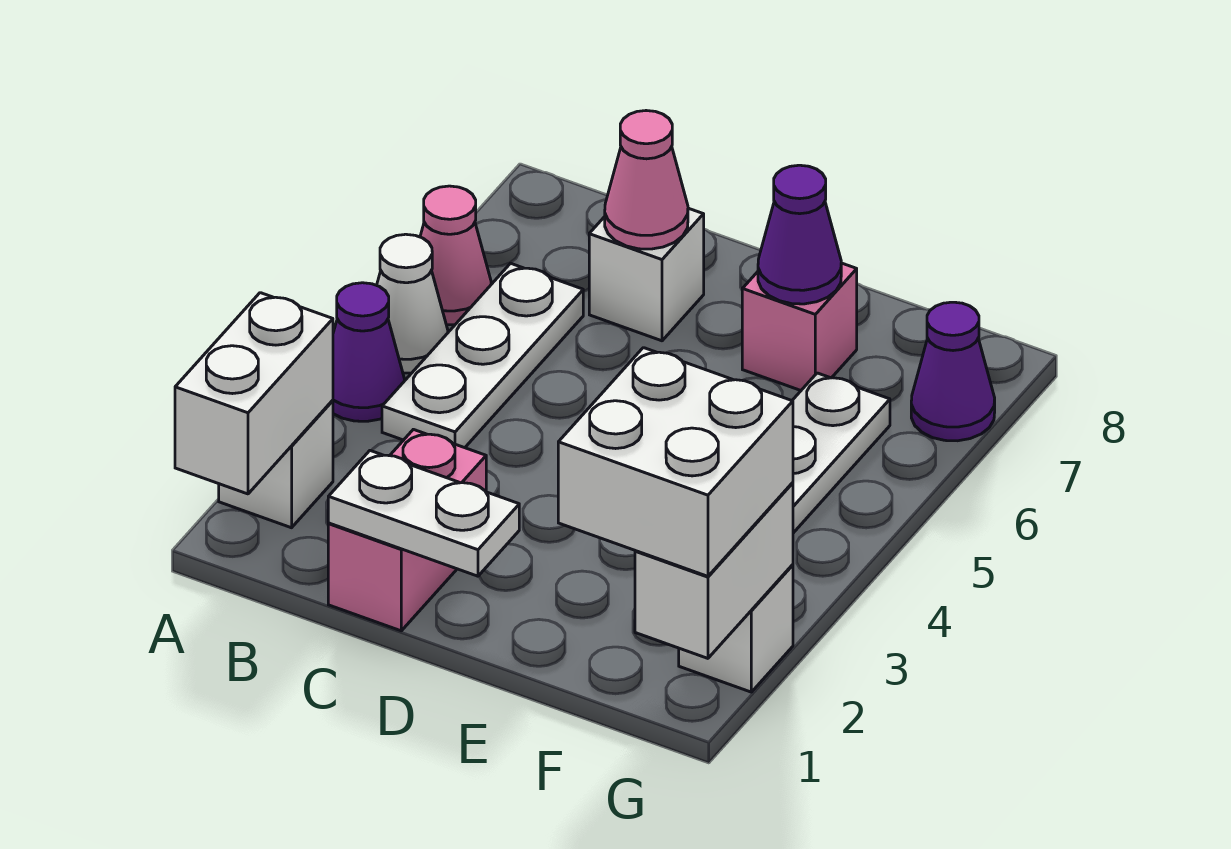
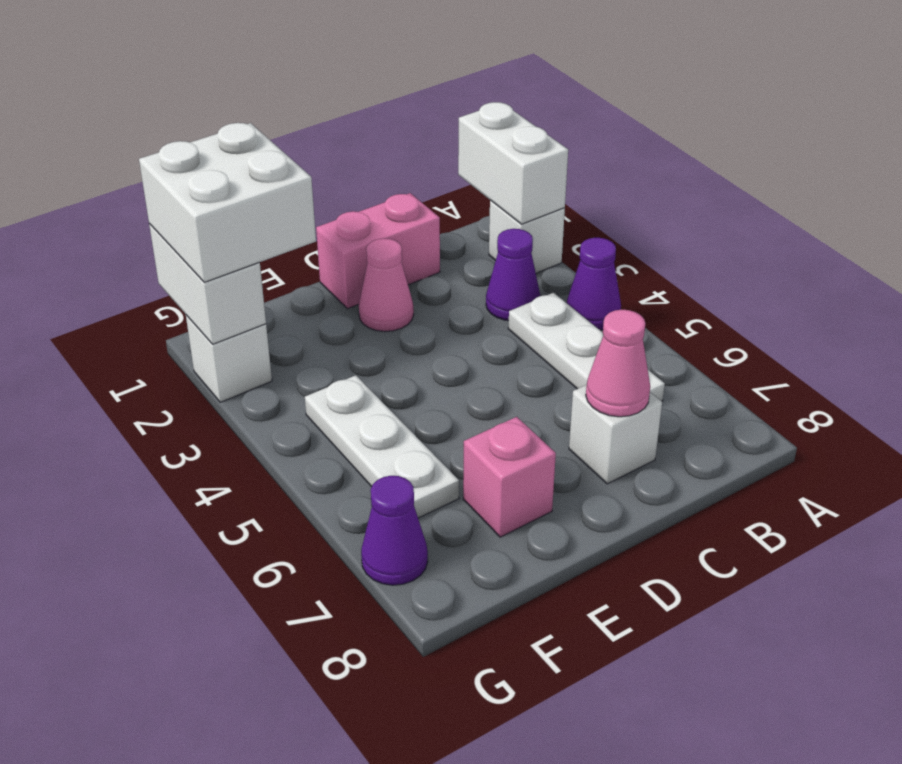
white cone A5 level 1 -> none
pink cone A6 level 1 -> pink cone D2 level 1
pink brick C1:C2 level 1 -> pink brick C1:D1 level 1
white plate C1:D1 level 2 -> none
purple cone E7 level 2 -> purple cone B3 level 1

